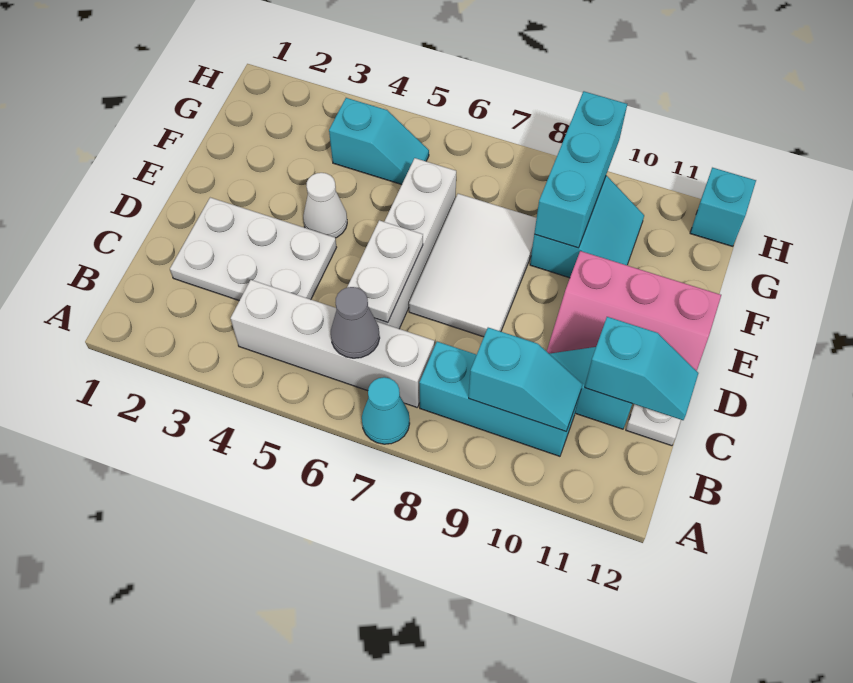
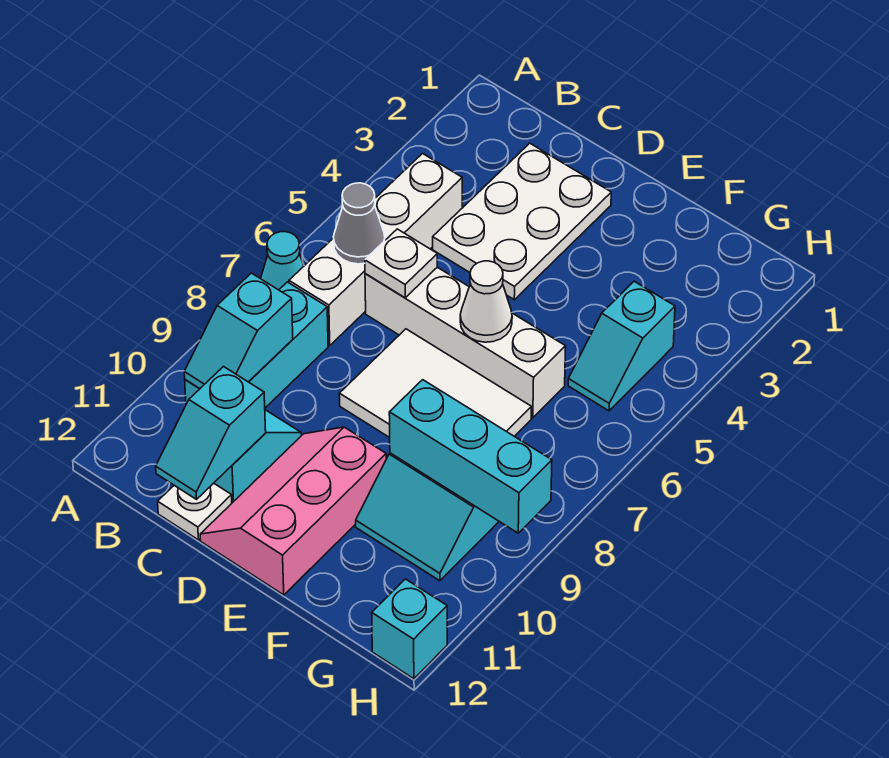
white plate C6:D6 level 2 -> white plate C6 level 2
white cone E4 level 1 -> white cone E6 level 2

